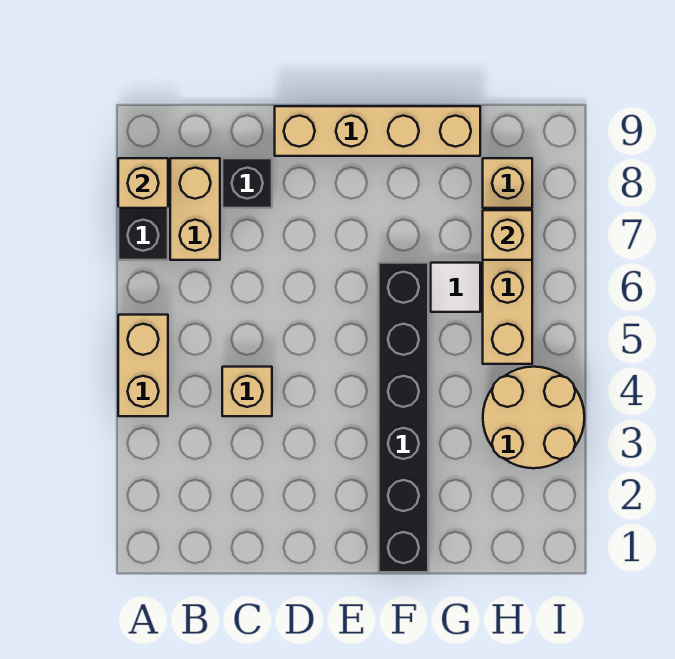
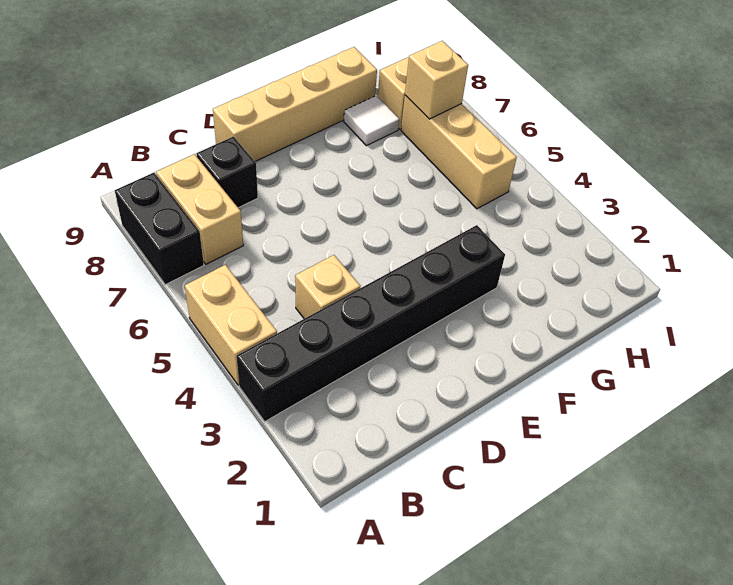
tan brick A8 level 2 -> none
black brick F1:F6 level 1 -> black brick A3:F3 level 1
white tile G6 level 1 -> white tile G8 level 1
tan round brick H3:I4 level 1 -> none

